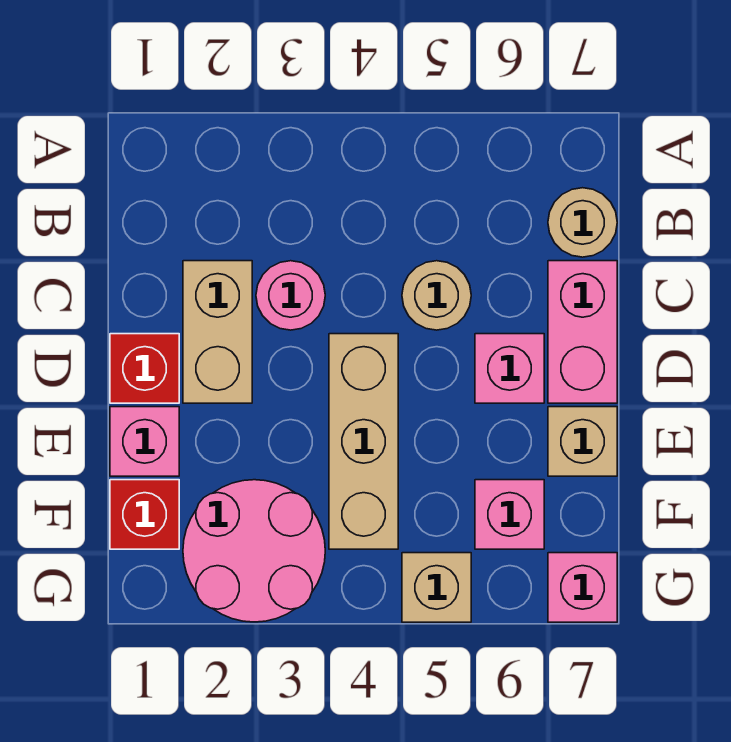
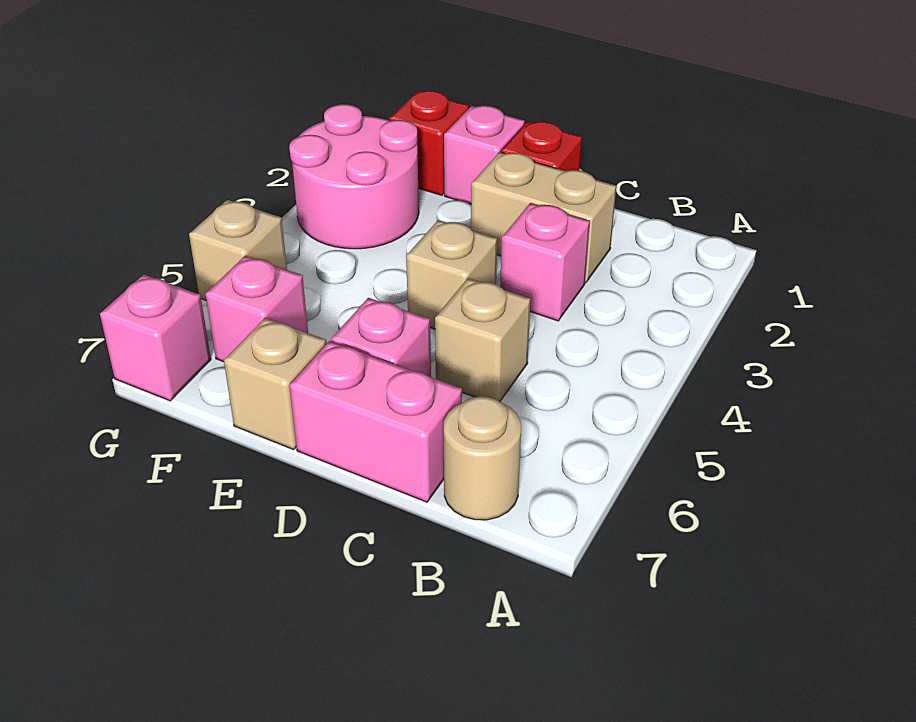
pink round brick C3 level 1 -> pink brick C3 level 1
tan round brick C5 level 1 -> tan brick C5 level 1
tan brick D4:F4 level 1 -> tan brick D4 level 1

